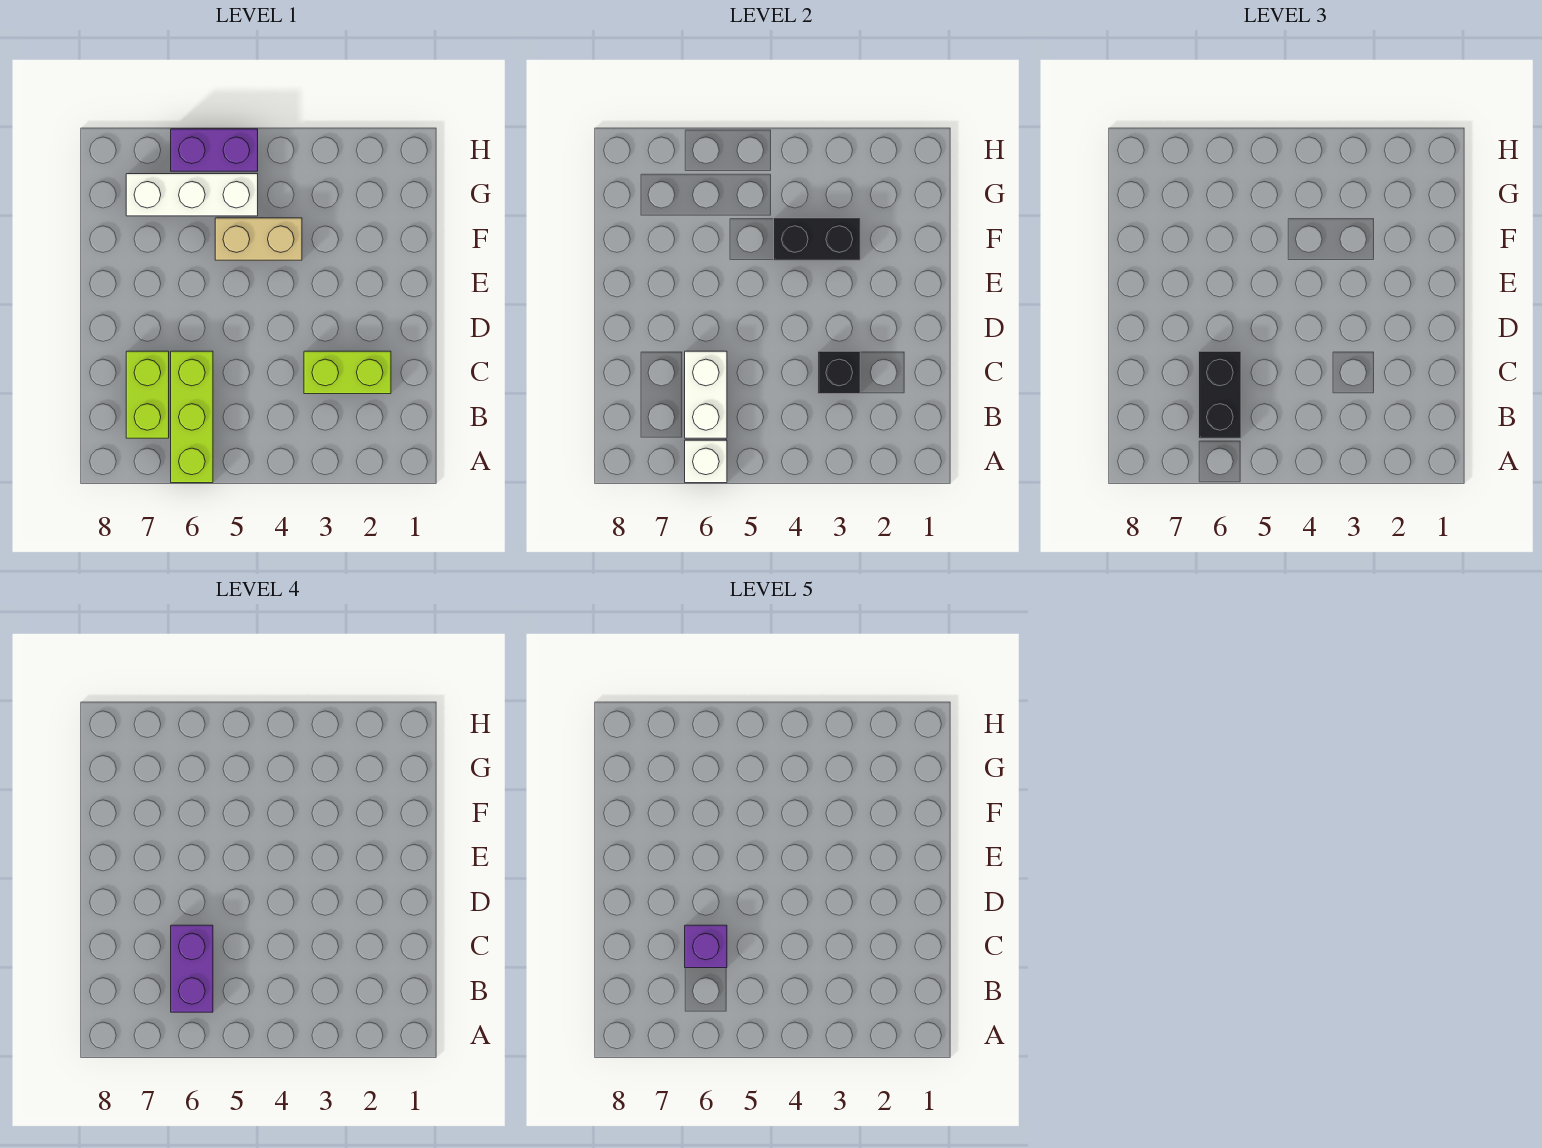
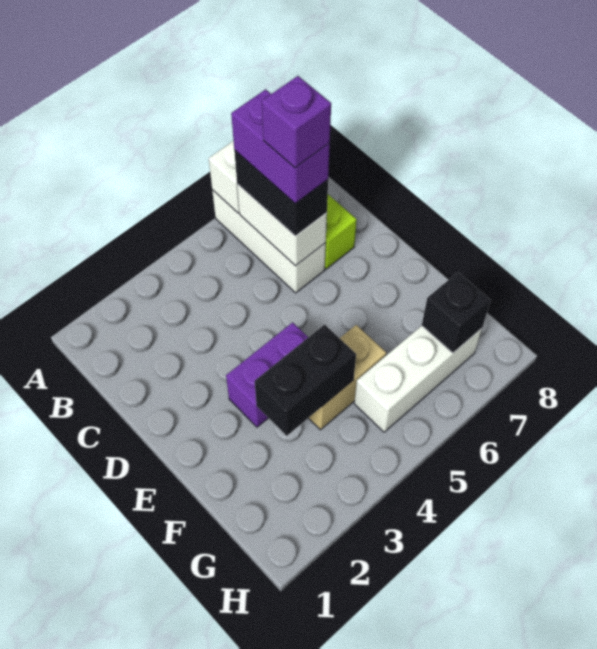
lime brick A6:C6 level 1 -> white brick A6:C6 level 1
lime brick C2:C3 level 1 -> none
black brick C3 level 2 -> black brick G7 level 2
purple brick H5:H6 level 1 -> purple brick E3:E4 level 1

